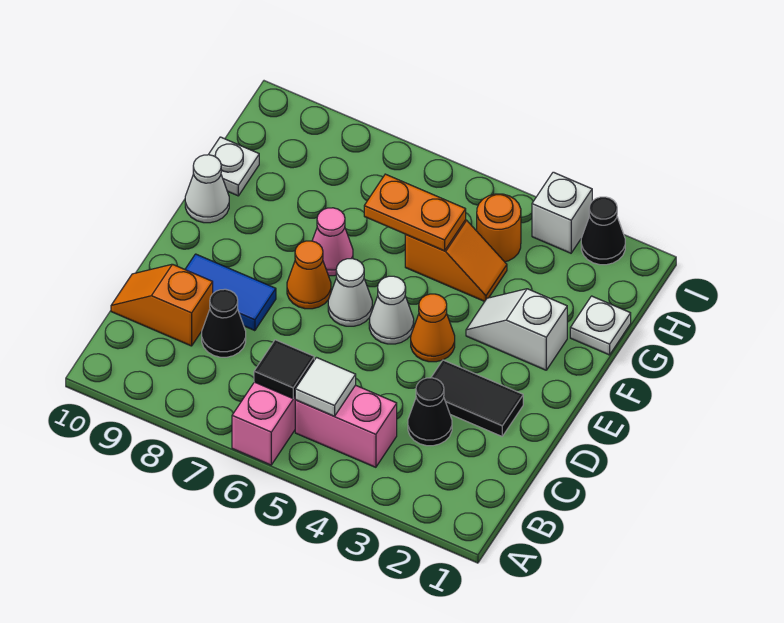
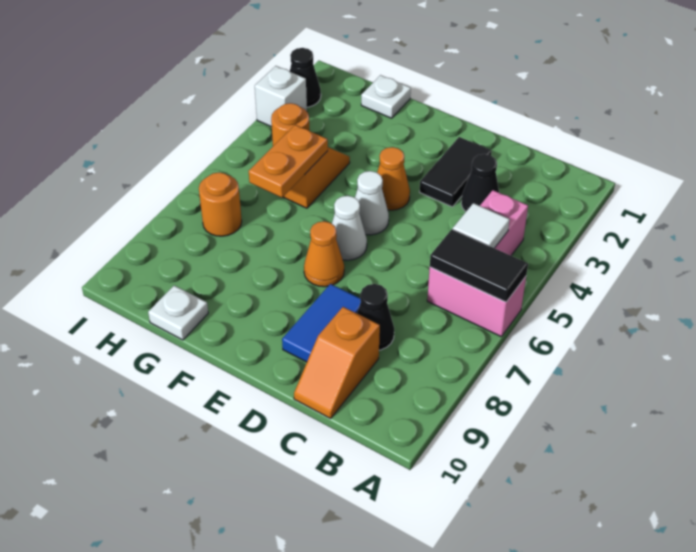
black tile B6 level 2 -> black tile A6:B6 level 2
white slope F2:F3 level 1 top 2 -> none
pink cone F7 level 1 -> none
white cone F10 level 1 -> none
none -> orange round brick H7 level 1

